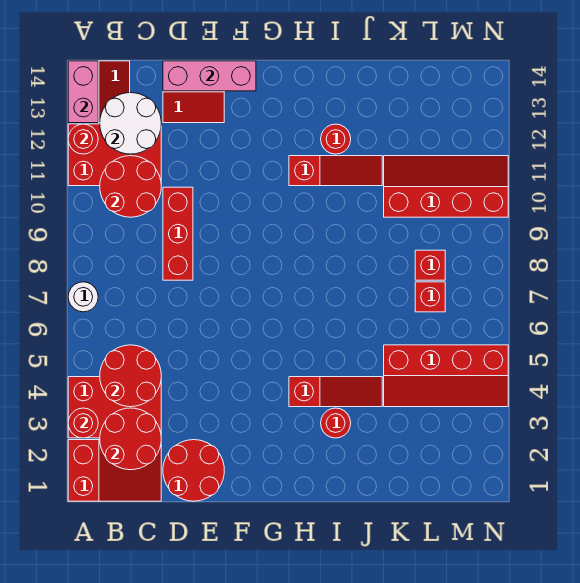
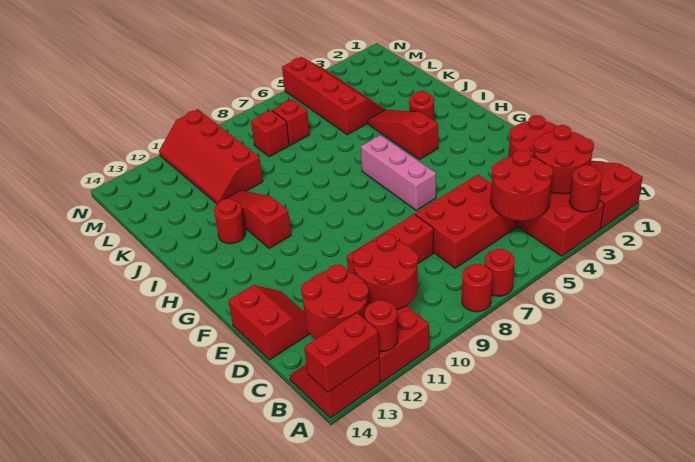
white round brick A7 level 1 -> red round brick A7 level 1
none -> red round brick A8 level 1
pink brick A13:A14 level 2 -> red brick A13:A14 level 2
white round brick B12:C13 level 2 -> red round brick B12:C13 level 2
none -> red brick C5:D7 level 1
pink brick D14:F14 level 2 -> pink brick F6:H6 level 1

